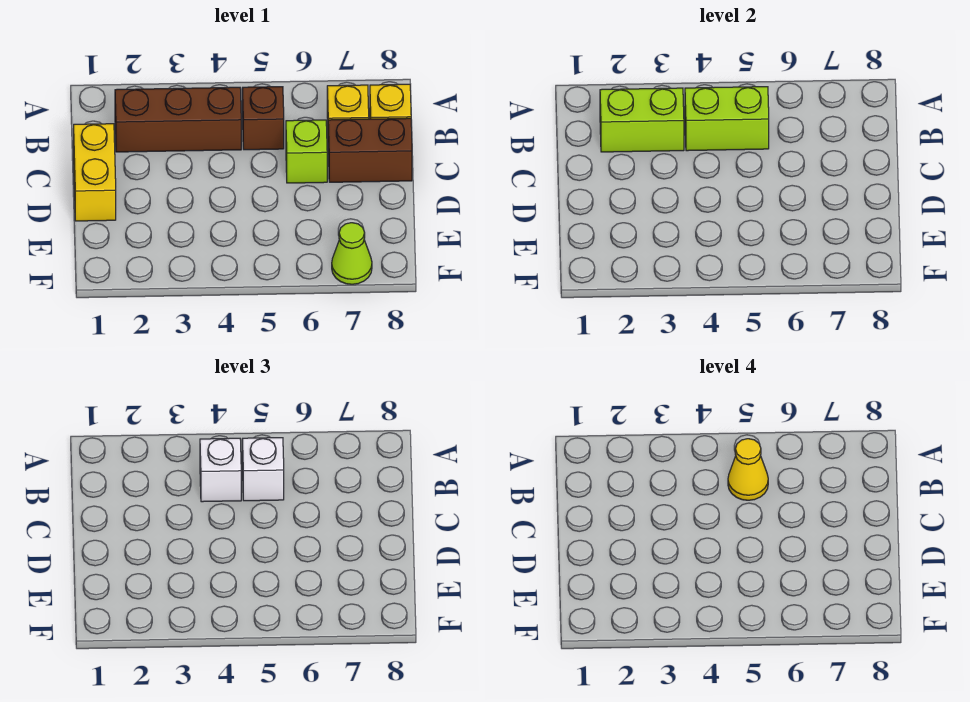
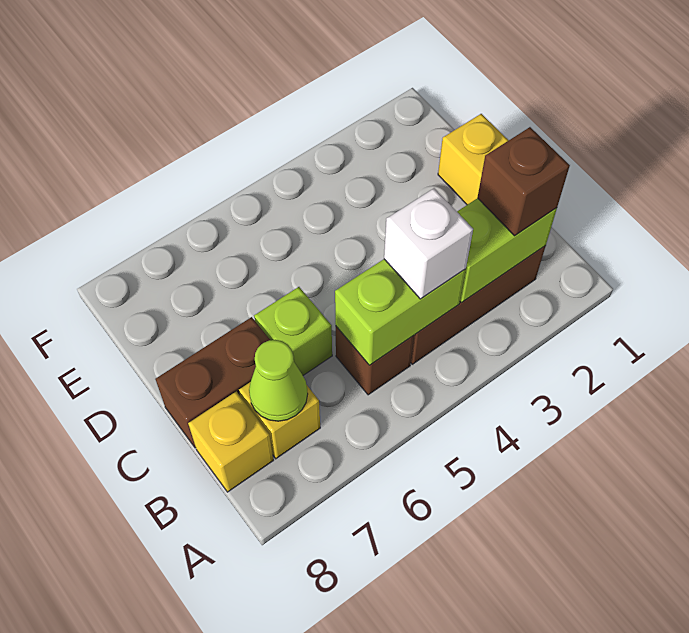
none -> brown brick B2 level 3
white brick B5 level 3 -> none
yellow cone B5 level 4 -> none
lime cone F7 level 1 -> lime cone B7 level 2

